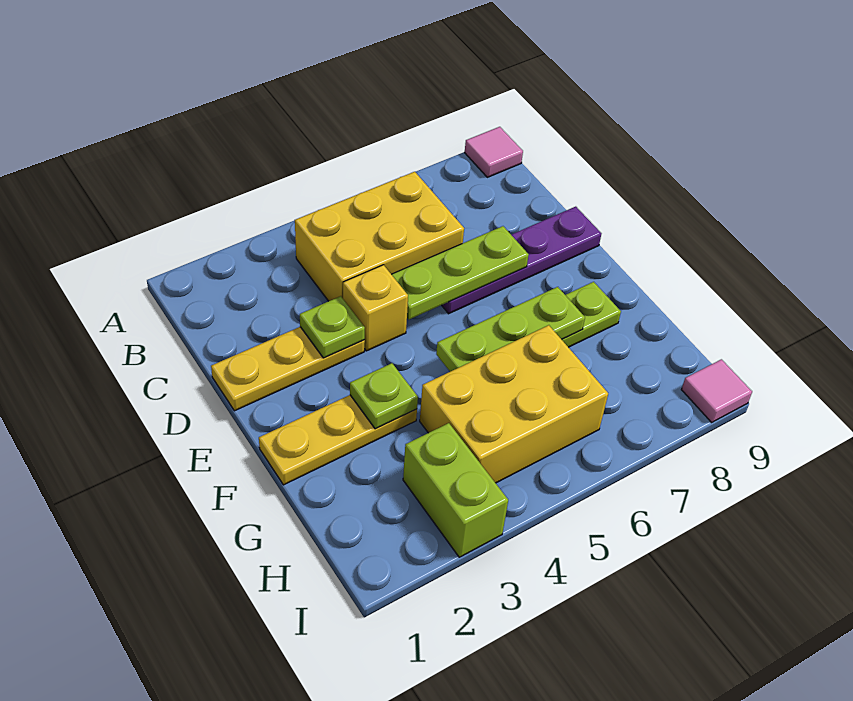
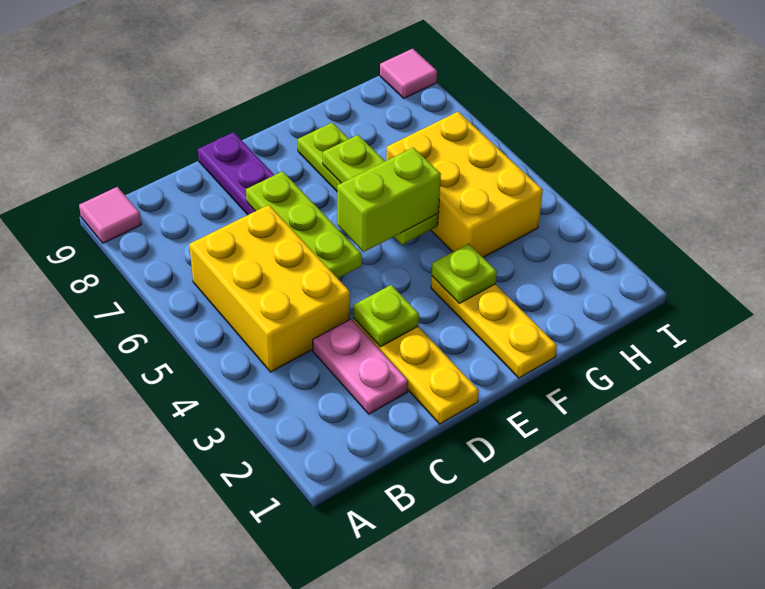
none -> pink plate C2:C3 level 1
yellow brick D4 level 1 -> none
lime brick H3:I3 level 1 -> lime brick E5:F5 level 3

